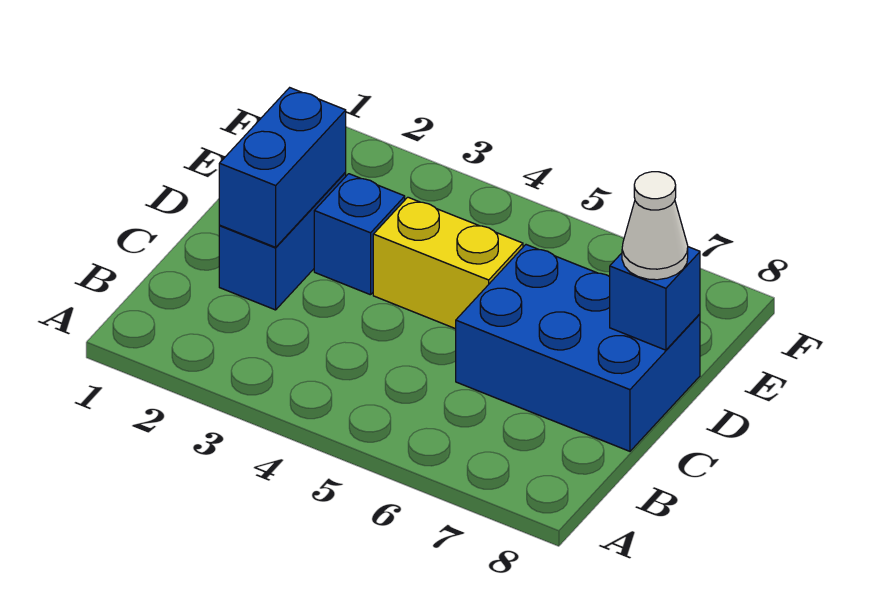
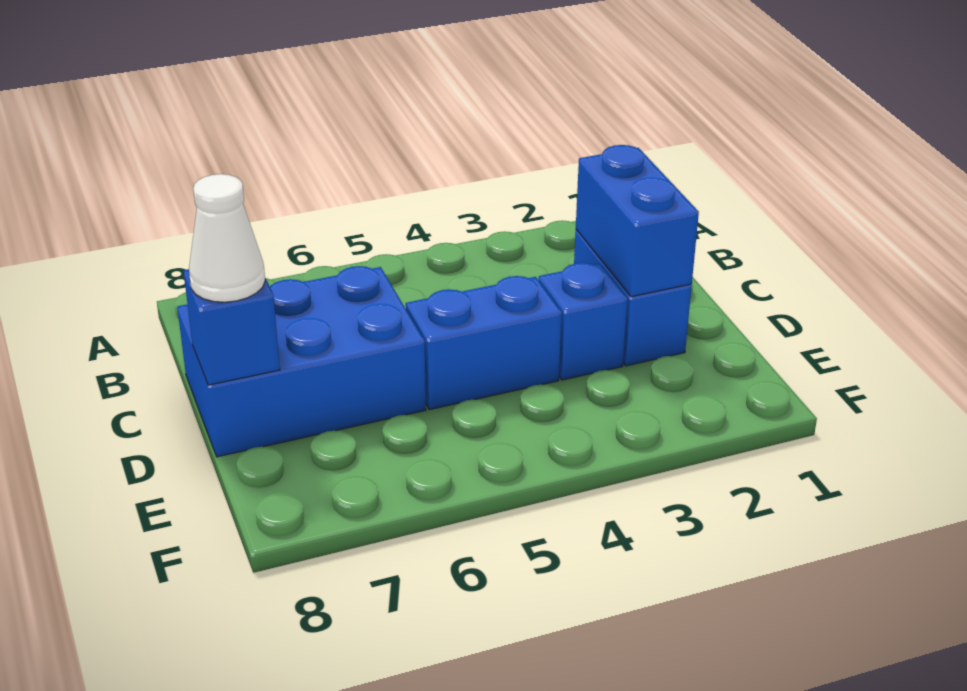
yellow brick D4:D5 level 1 -> blue brick D4:D5 level 1

